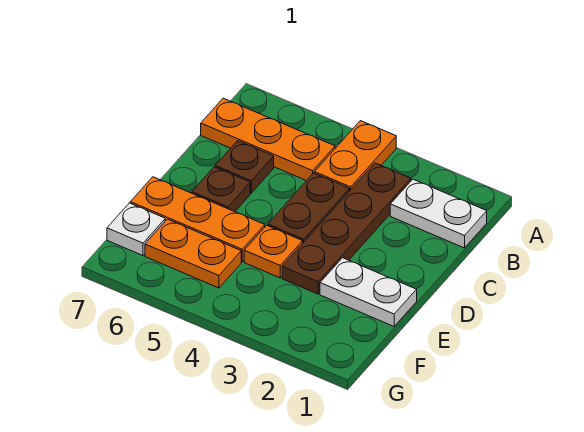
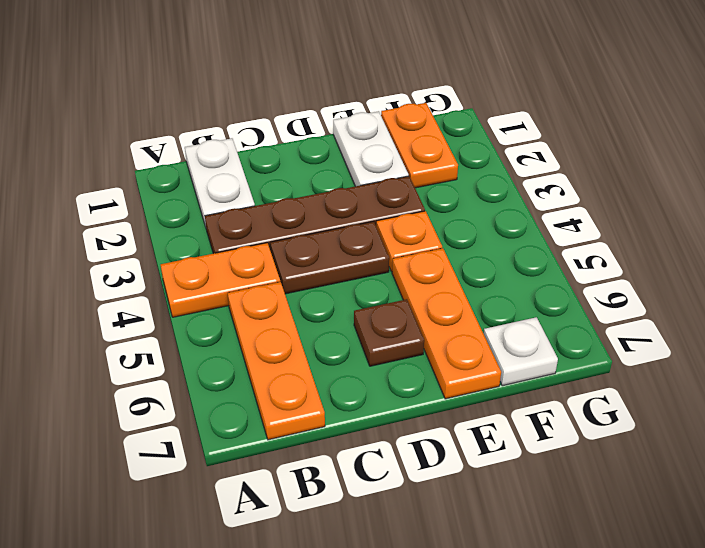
brown plate C6 level 1 -> none
orange plate F5:F6 level 1 -> orange plate F1:F2 level 1

